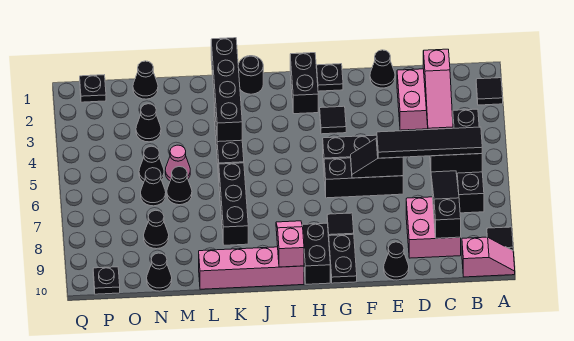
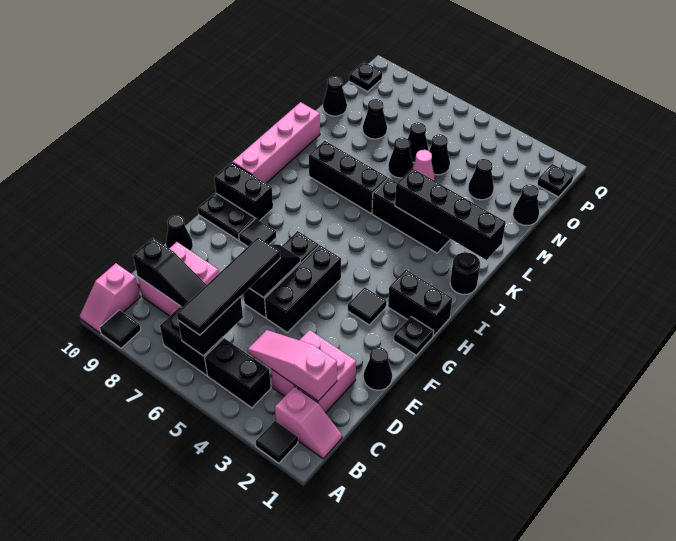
pink slope I9:I10 level 2 top 10 -> pink slope B1:B2 level 1 top 2

